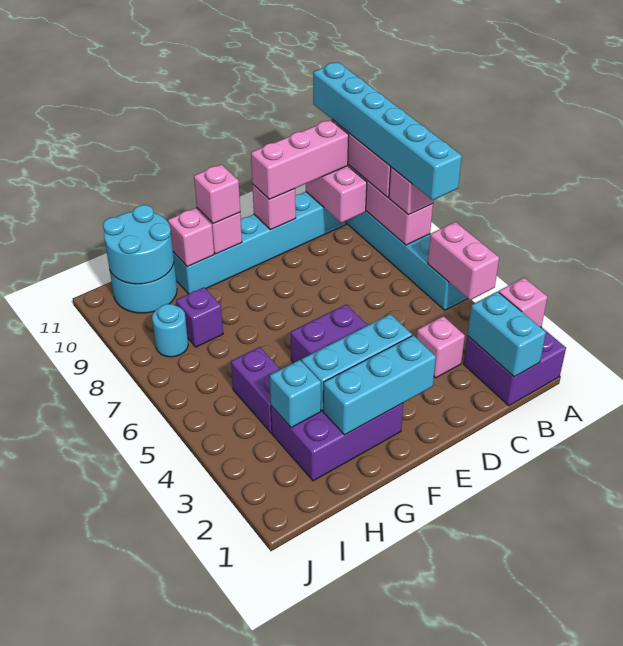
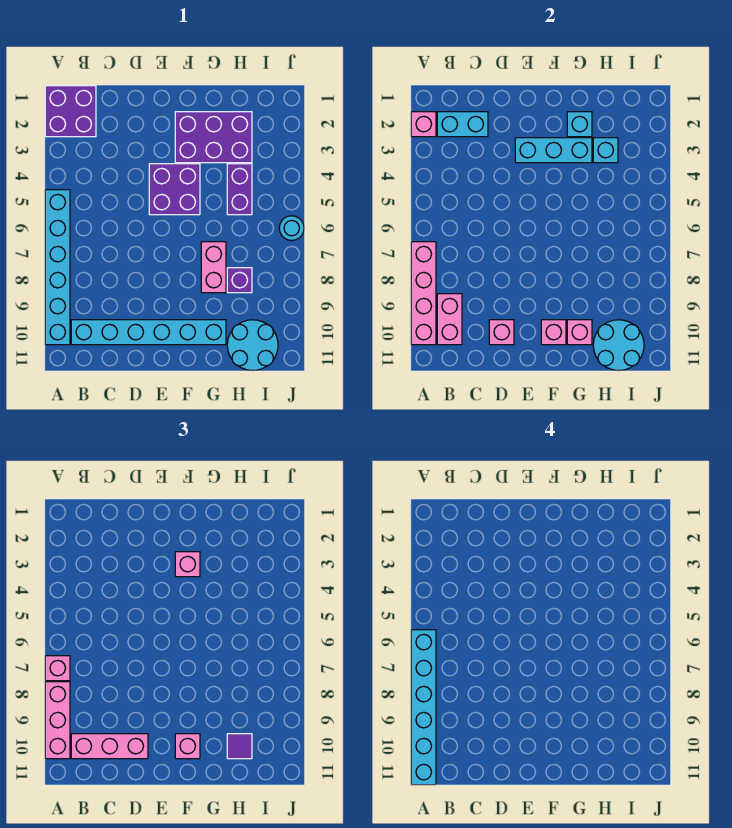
pink brick A4:A5 level 2 -> pink brick G7:G8 level 1
cyan brick B1:B2 level 2 -> cyan brick B2:C2 level 2
pink brick C3 level 1 -> pink brick F3 level 3
cyan brick E2:G2 level 2 -> cyan brick G2 level 2
none -> purple tile H10 level 3
cyan round brick I8 level 1 -> cyan round brick J6 level 1

